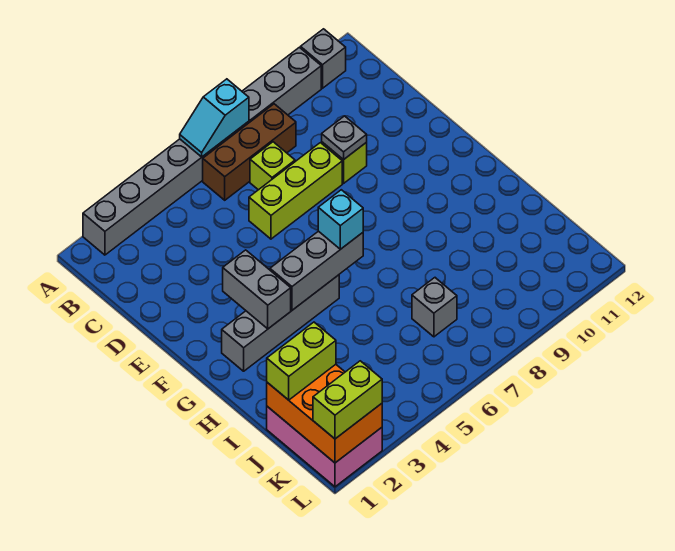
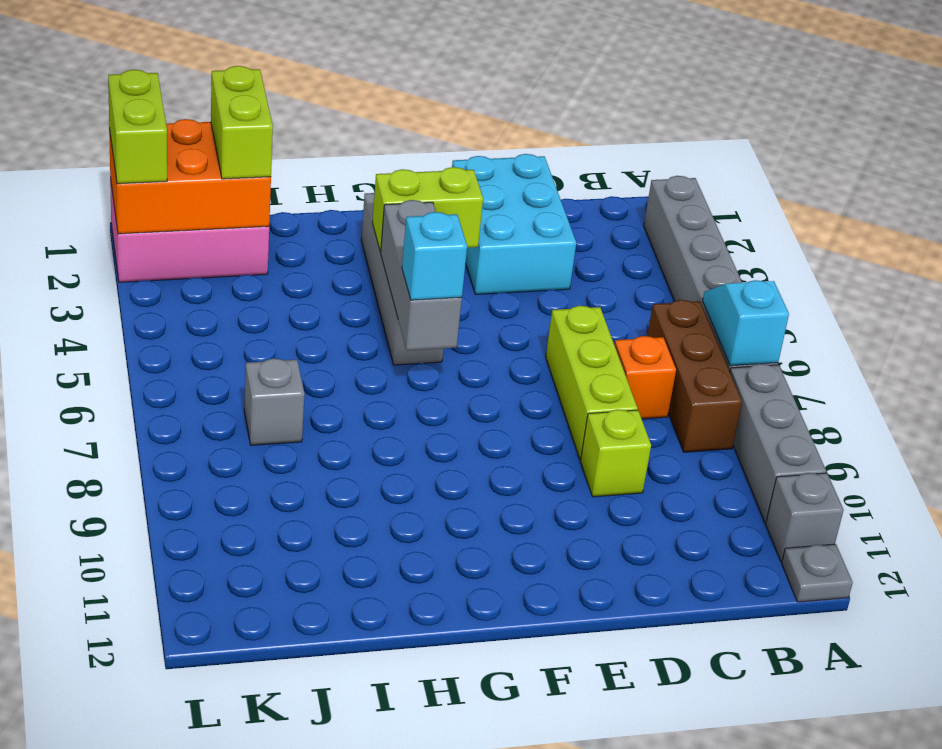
lime brick C7 level 1 -> orange brick C7 level 1
none -> cyan brick D1:E3 level 1
grey plate D9 level 2 -> grey plate A12 level 1
grey brick F3:G3 level 2 -> lime brick F3:G3 level 2

